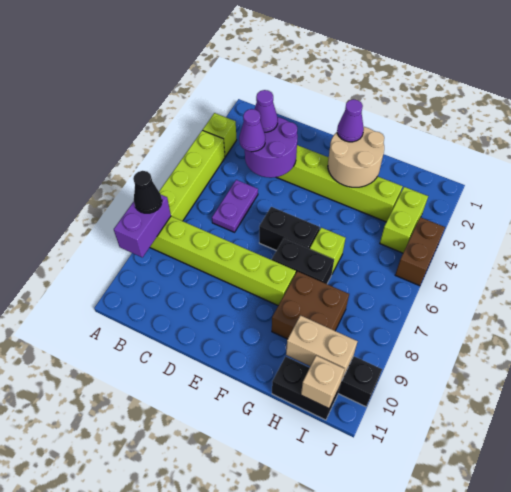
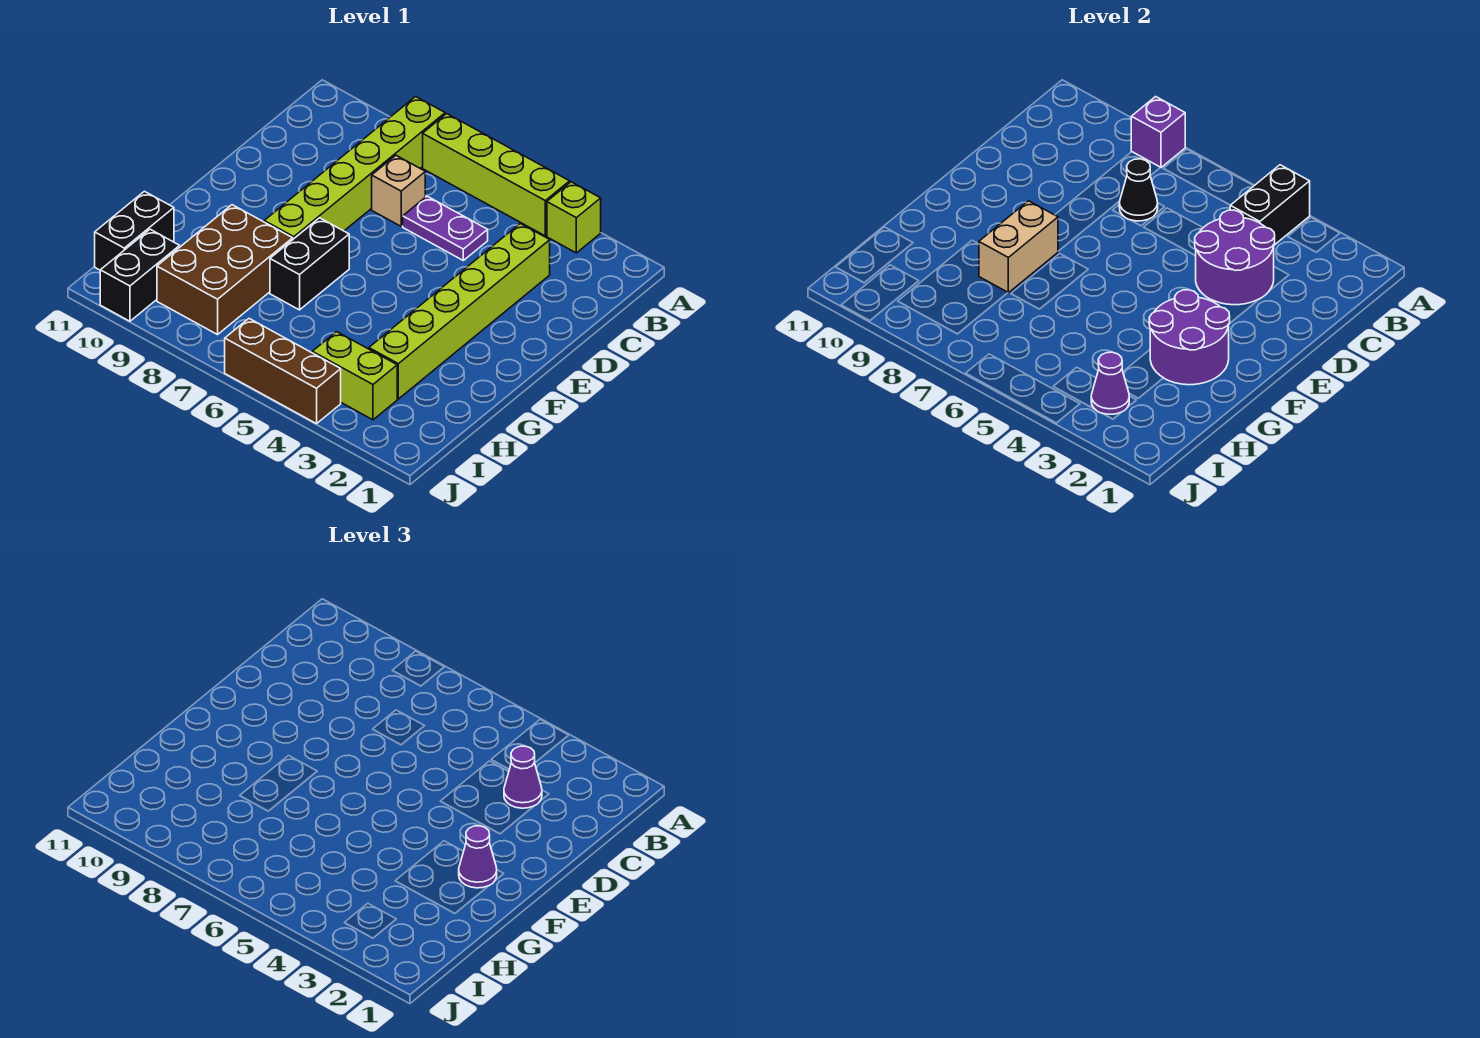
purple brick A8:A9 level 2 -> purple brick A8 level 2
black cone A8 level 3 -> black cone C7 level 2
purple cone C4 level 3 -> purple cone I3 level 2
black brick E6:F6 level 1 -> black brick A4:B4 level 2
tan round brick F2:G3 level 2 -> purple round brick F2:G3 level 2
lime brick G6 level 1 -> none
brown brick G8:H9 level 1 -> brown brick G8:I9 level 1
tan brick H10:I10 level 2 -> tan brick F8:G8 level 2
tan brick I11 level 2 -> tan brick C7 level 1
brown brick J4:J5 level 1 -> brown brick J4:J6 level 1

